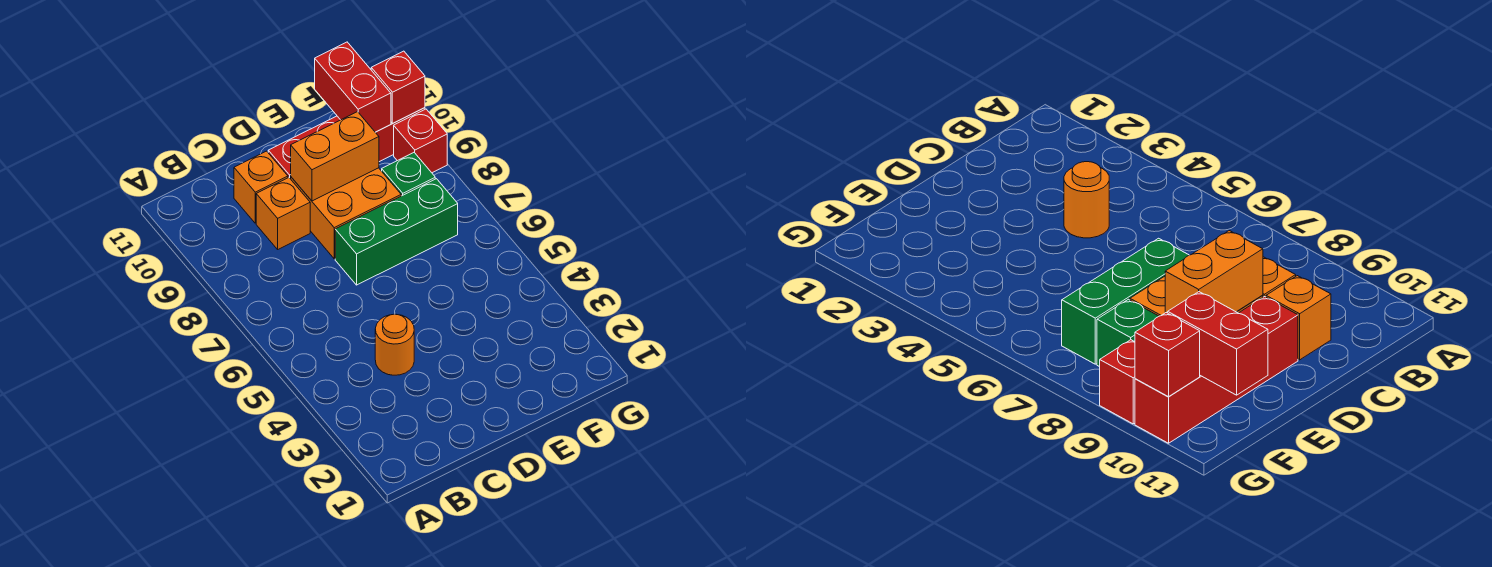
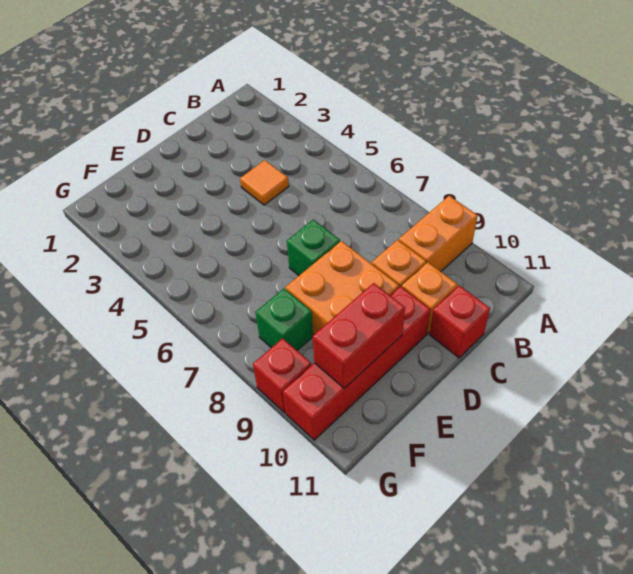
orange round brick C4 level 1 -> orange tile C4 level 1
green brick D7:F7 level 1 -> green brick D7 level 1
orange brick D9:E9 level 2 -> orange brick A9:B9 level 1
red brick F10:F11 level 2 -> red brick E10:F10 level 2
red brick G10 level 2 -> red brick C11 level 1

